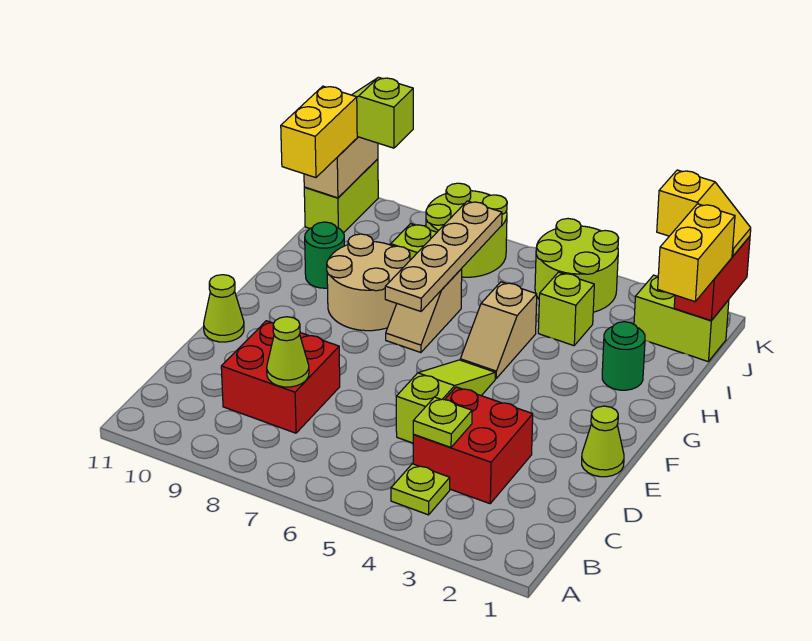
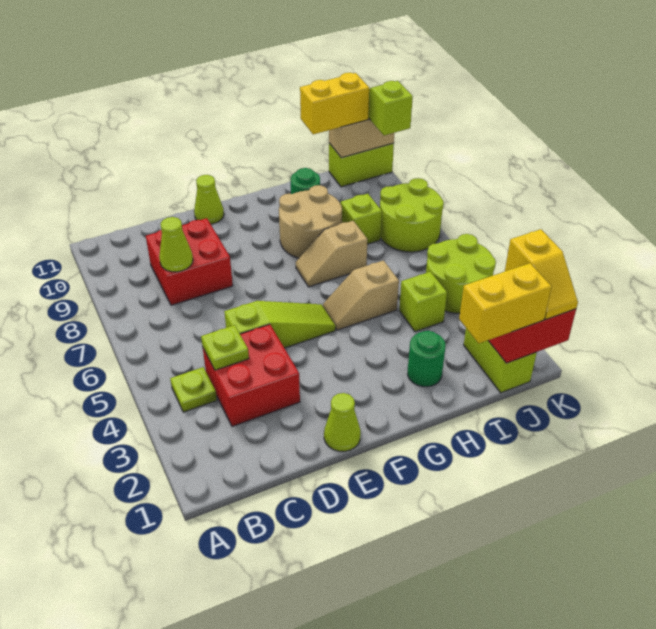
tan plate G7:J7 level 2 -> none

